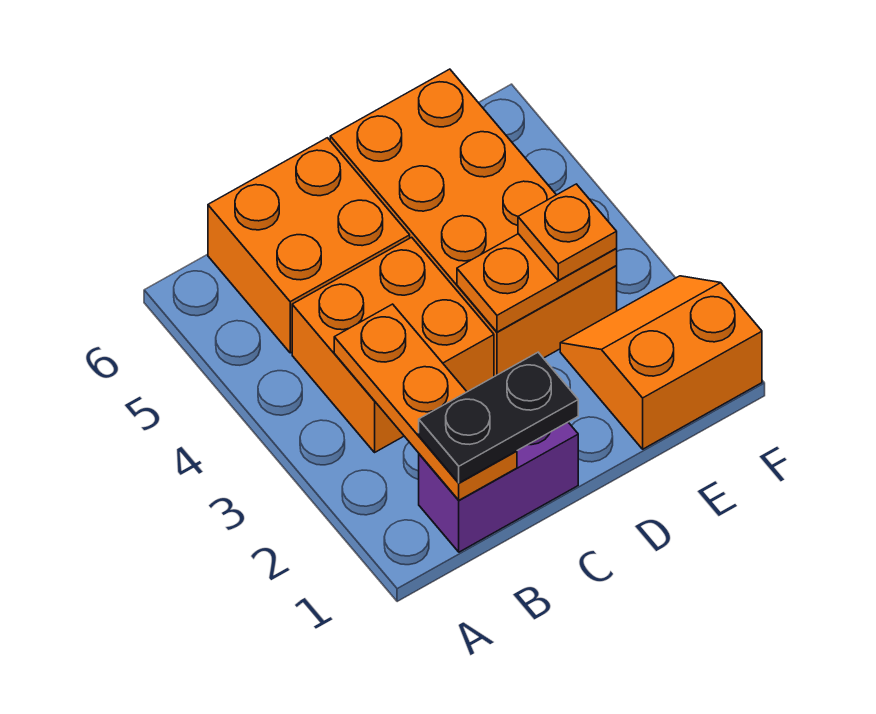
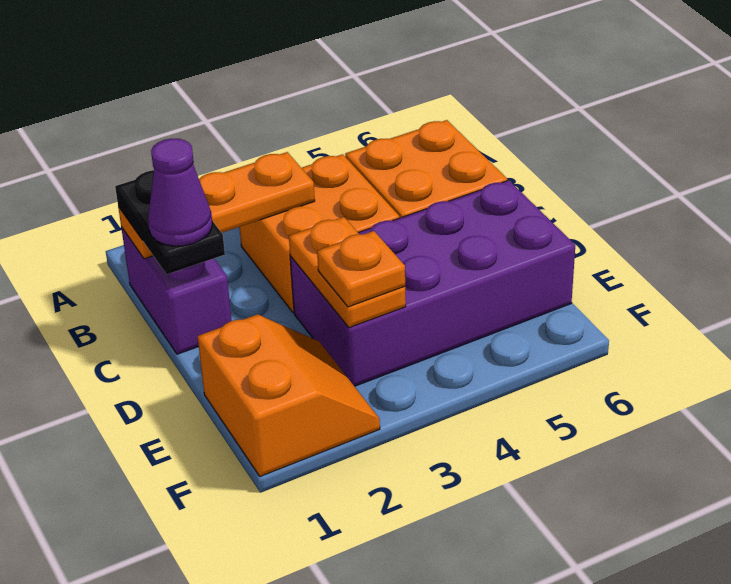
none -> purple cone C1 level 4
orange brick D3:E6 level 1 -> purple brick D3:E6 level 1

